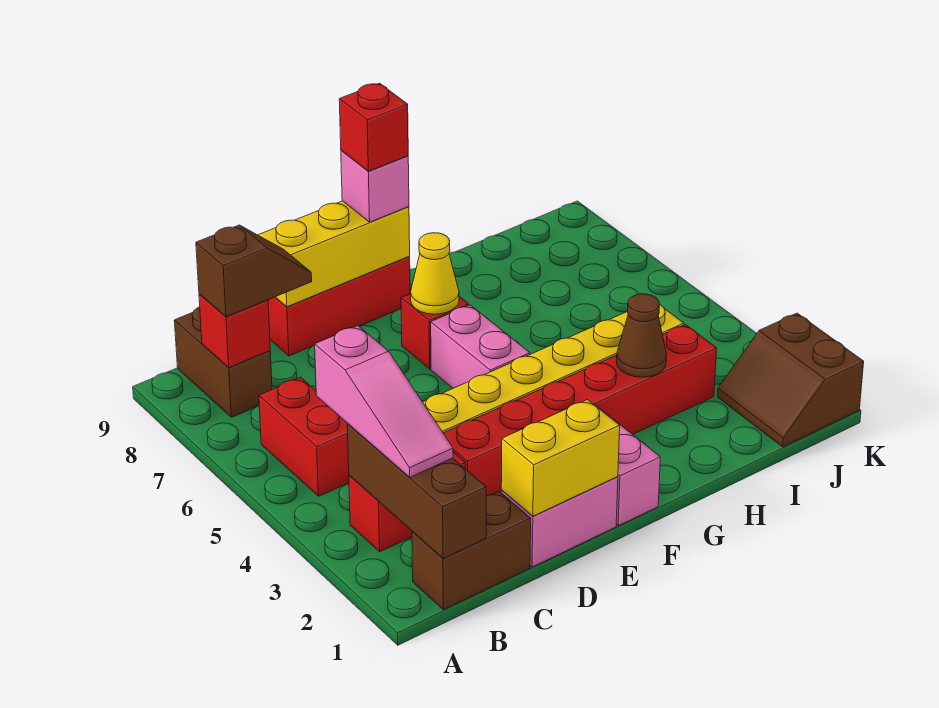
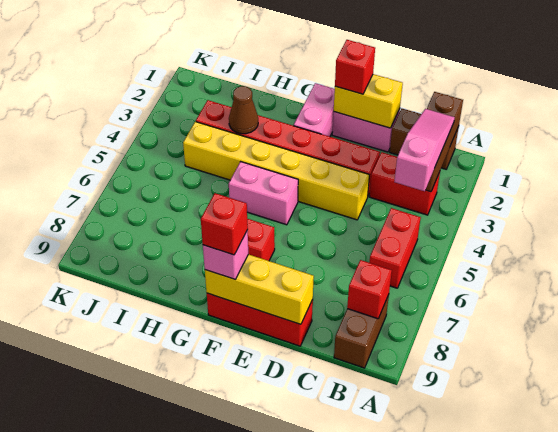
brown slope B8:C8 level 3 top B -> none
none -> red brick E1 level 3
pink brick F5:F6 level 1 -> pink brick F5:G5 level 1
yellow cone F7 level 2 -> none
brown slope J1:K2 level 1 top K -> none

